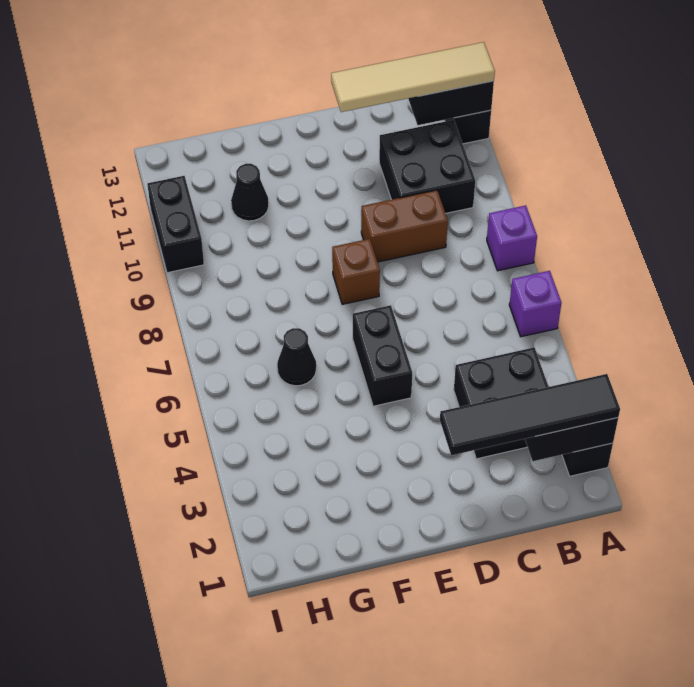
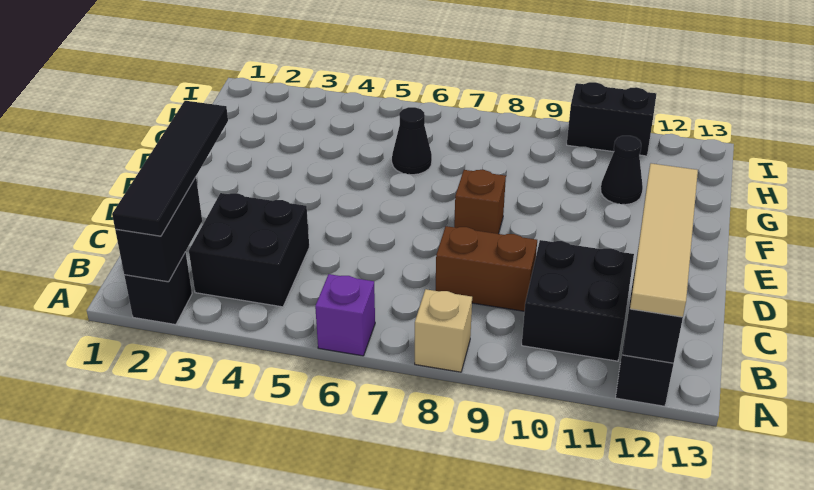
purple brick A8 level 1 -> tan brick A8 level 1
brown brick C9:D9 level 1 -> brown brick C8:C9 level 1
black brick E5:E6 level 1 -> none

